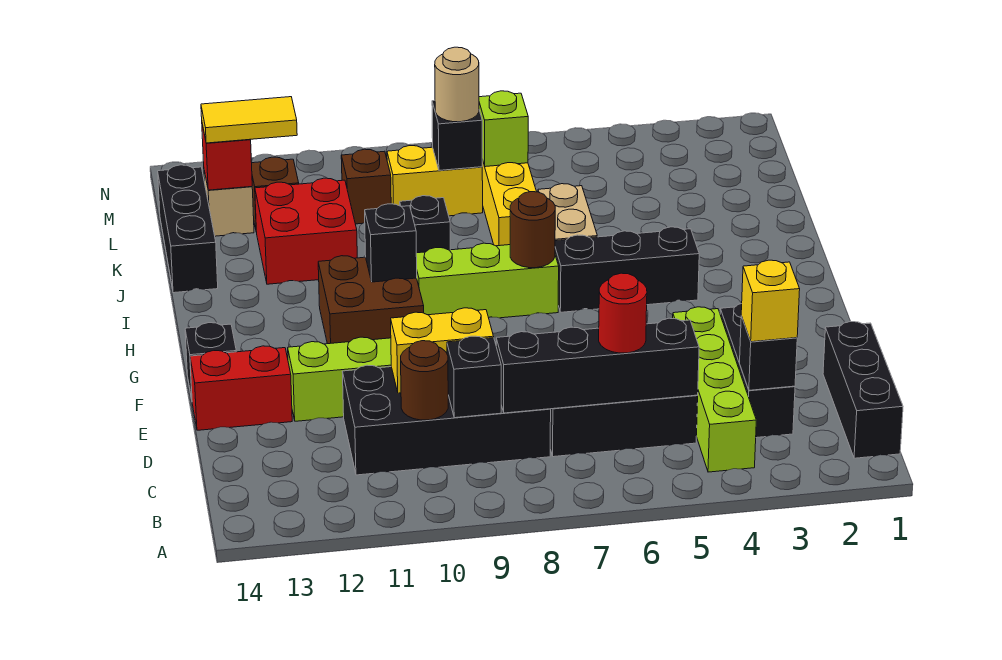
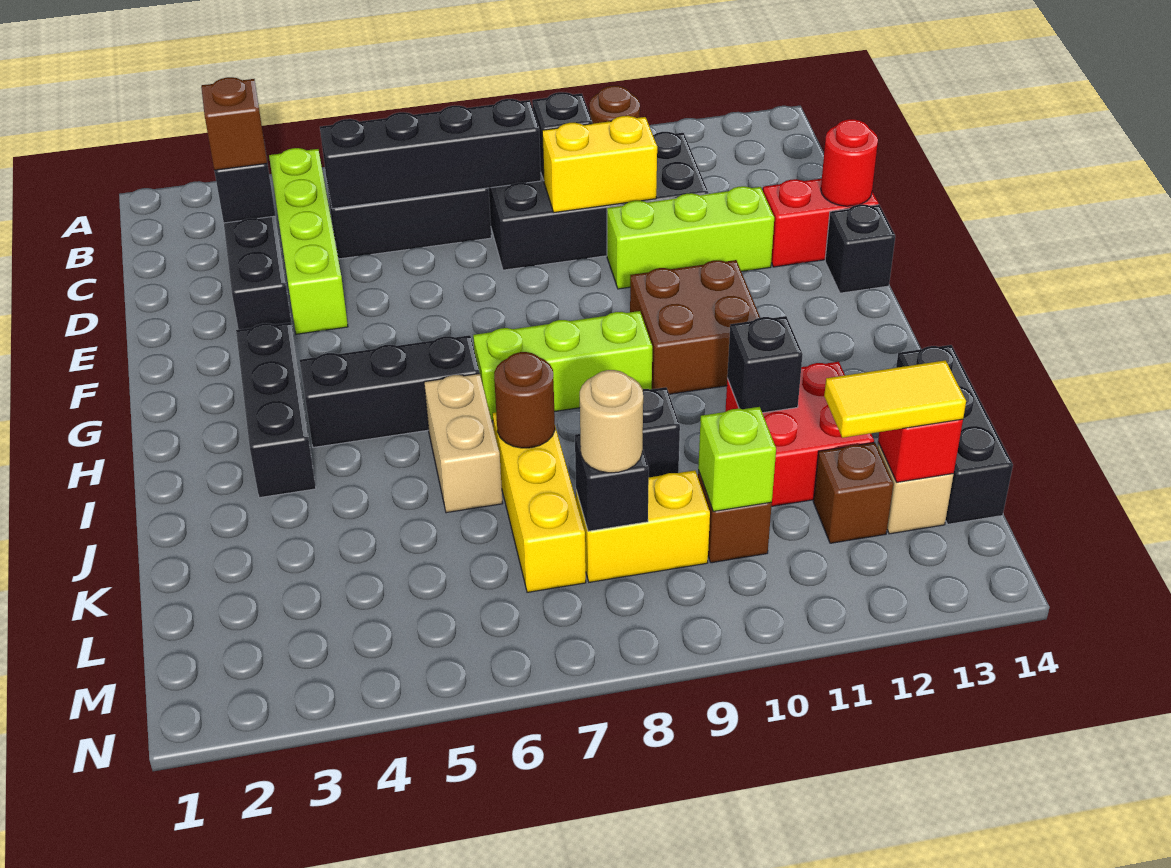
black brick B1:D1 level 1 -> black brick G3:I3 level 1
yellow brick C3 level 3 -> brown brick C3 level 3
red round brick C6 level 3 -> red round brick E14 level 2
brown round brick H7 level 2 -> brown round brick J7 level 2
black brick H10 level 2 -> black brick J11 level 2
lime brick L7 level 2 -> lime brick L10 level 2

